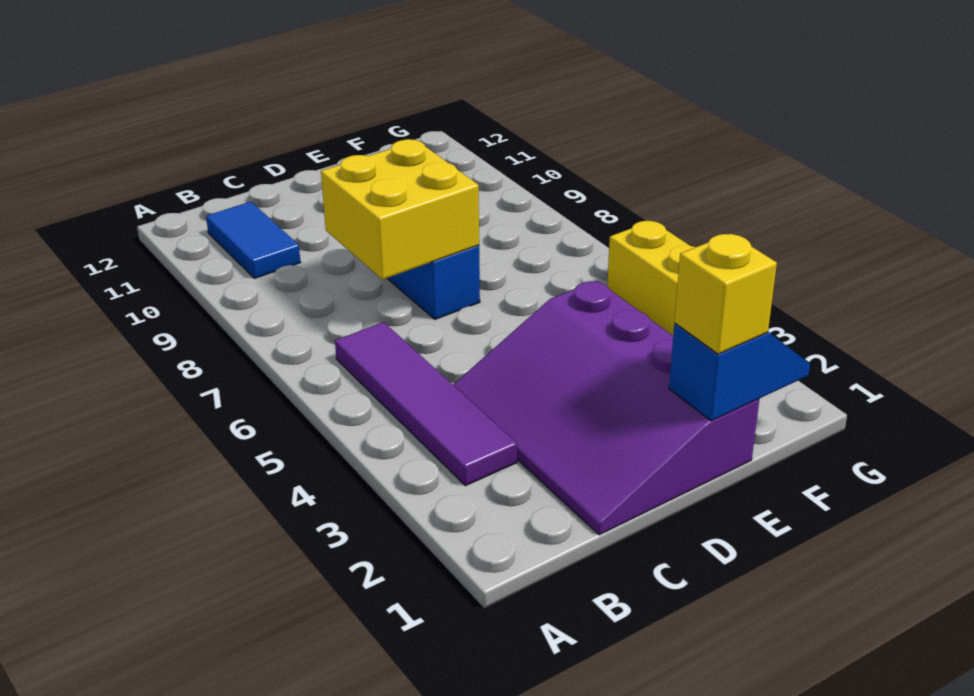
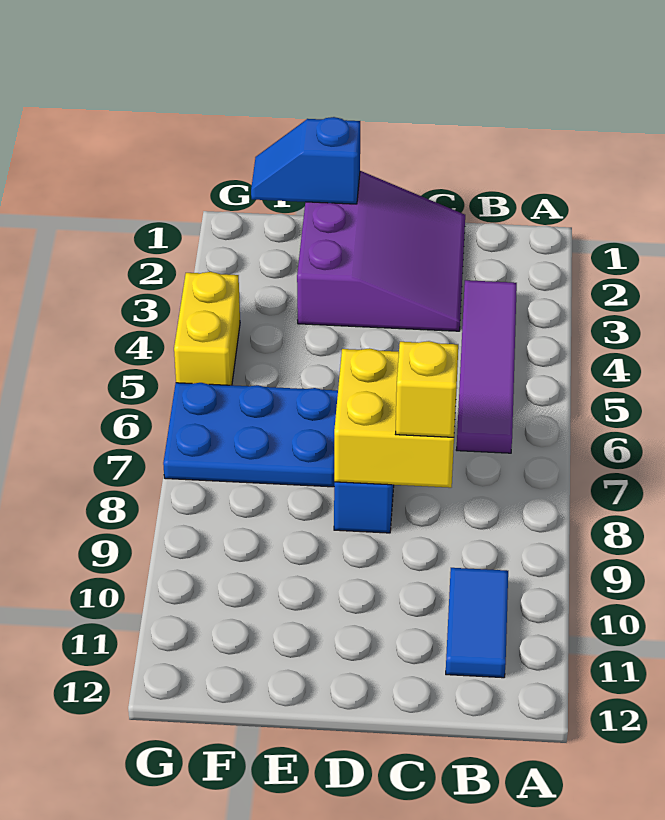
purple slope C1:E4 level 1 top E -> purple slope C1:E3 level 1 top E
yellow brick E1 level 3 -> yellow brick C8 level 3
none -> blue plate E6:G7 level 1

